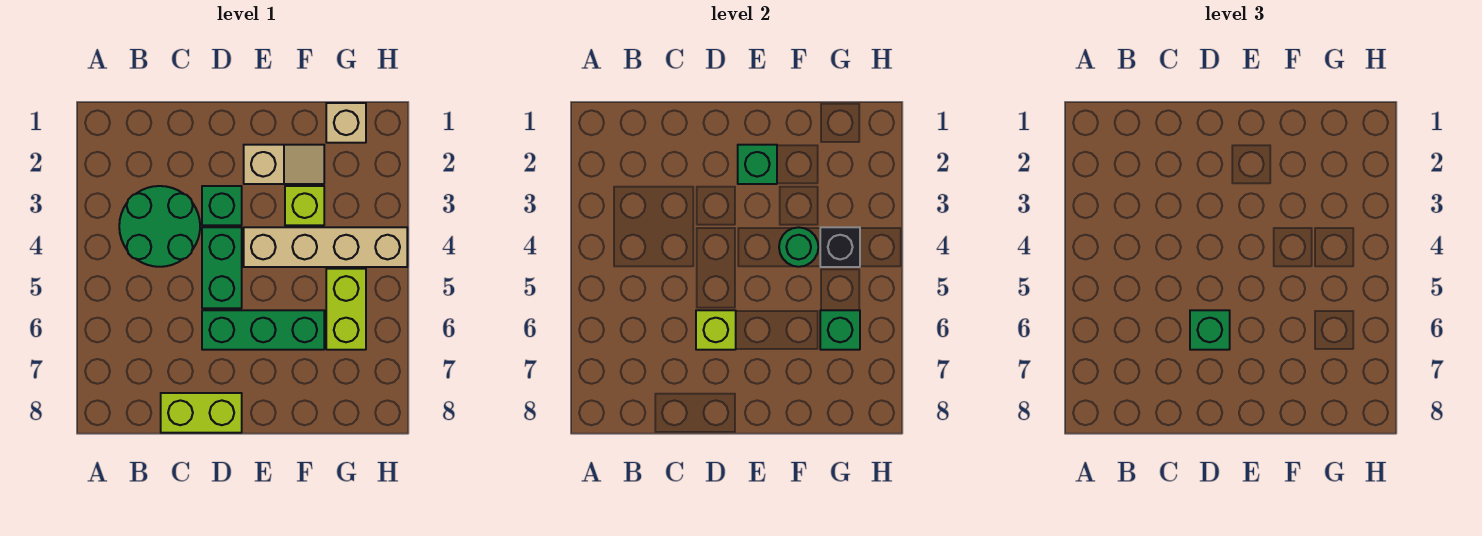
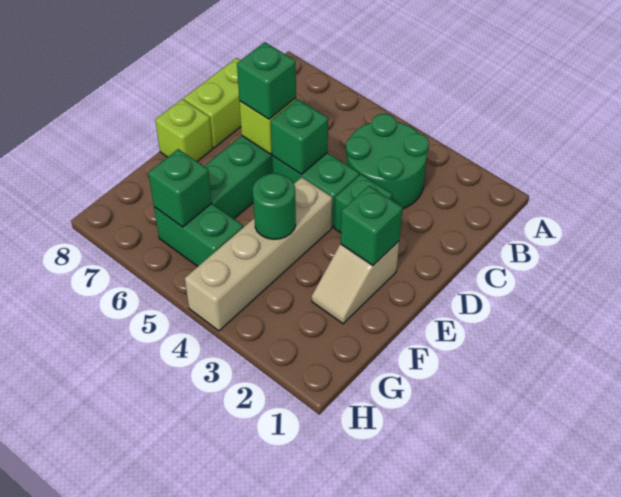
none -> green brick D5 level 2
lime brick F3 level 1 -> lime brick E8 level 1
tan brick G1 level 1 -> none
black brick G4 level 2 -> none
lime brick G5:G6 level 1 -> green brick G5:G6 level 1

